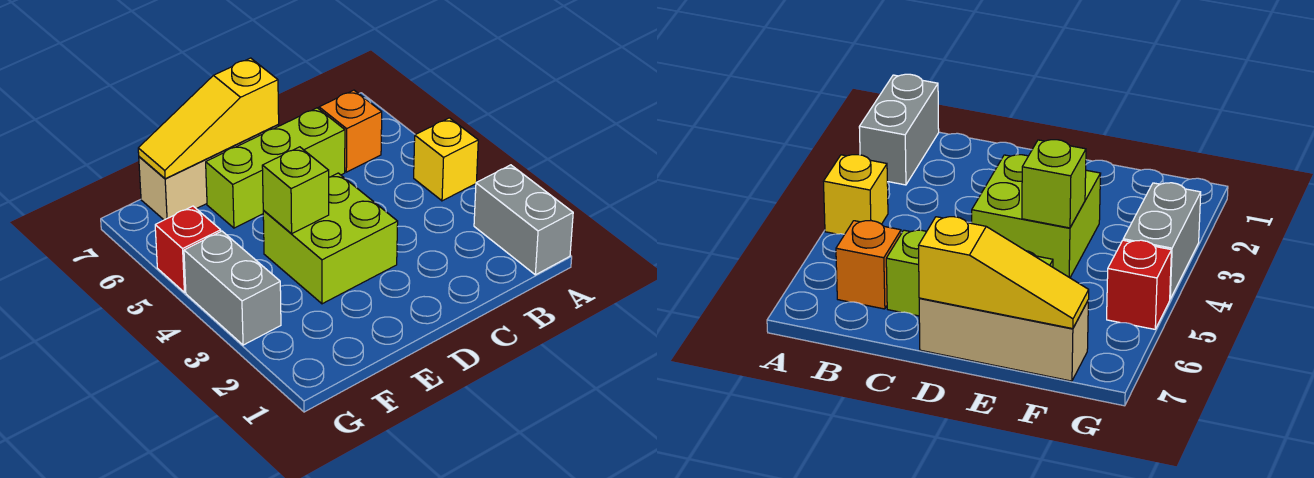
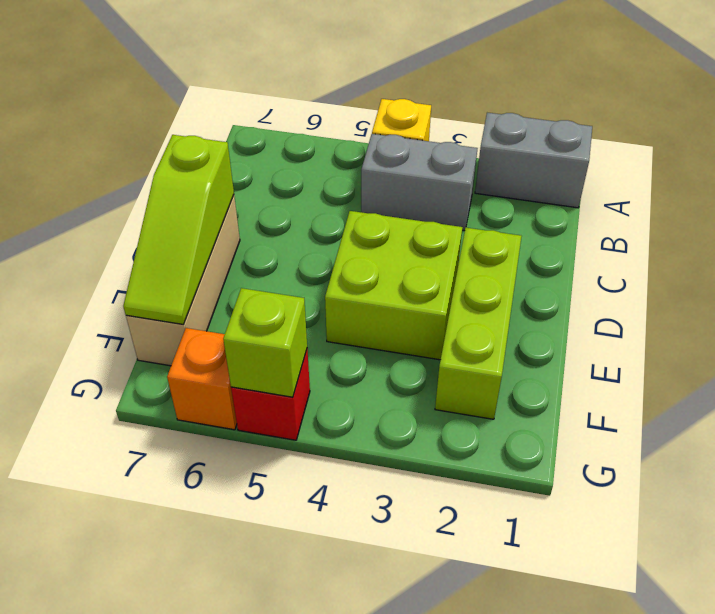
orange brick B6 level 1 -> orange brick G6 level 1
lime brick C6:E6 level 1 -> lime brick D2:F2 level 1
yellow slope D7:F7 level 2 top D -> lime slope D7:F7 level 2 top D
lime brick E4 level 2 -> lime brick G5 level 2
grey brick G3:G4 level 1 -> grey brick B3:B4 level 1

